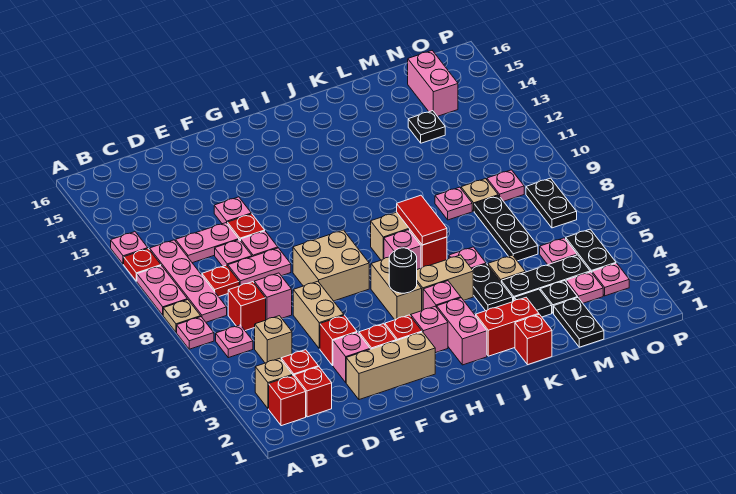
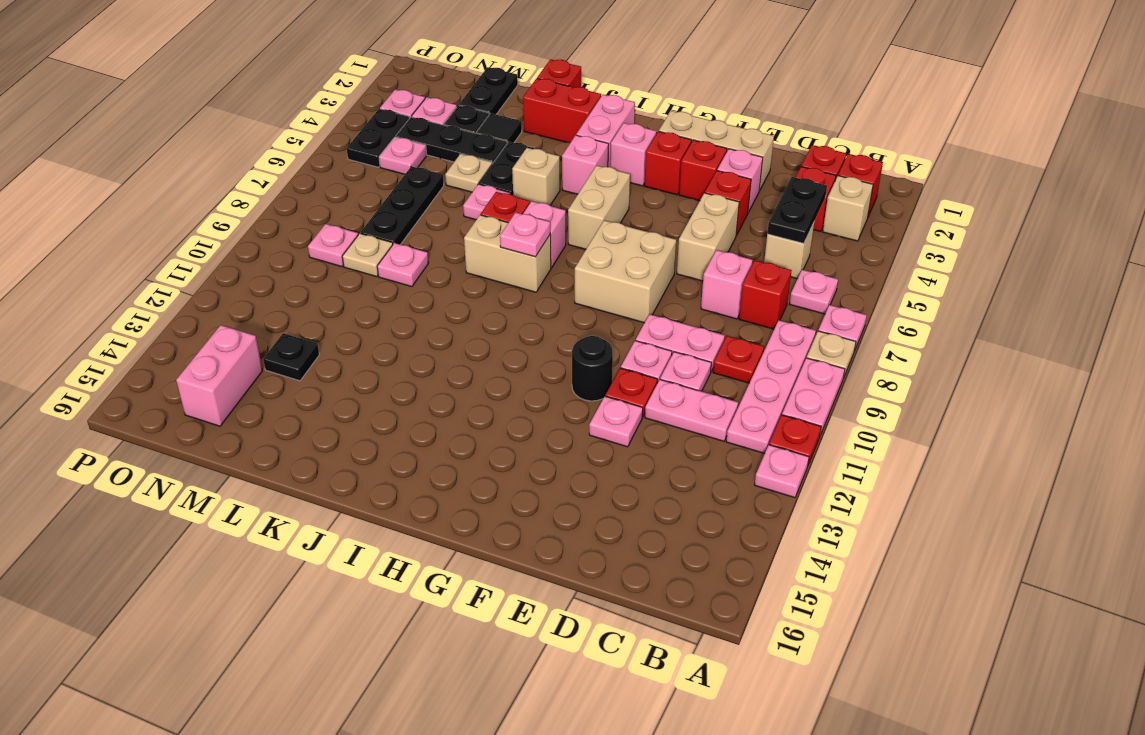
black round brick H5 level 2 -> black round brick F11 level 1
tan brick I5:J5 level 1 -> tan brick J5 level 1
none -> pink plate I8 level 2
red tile J7:J8 level 2 -> none
black plate O7:O8 level 1 -> black plate C4:C5 level 2

